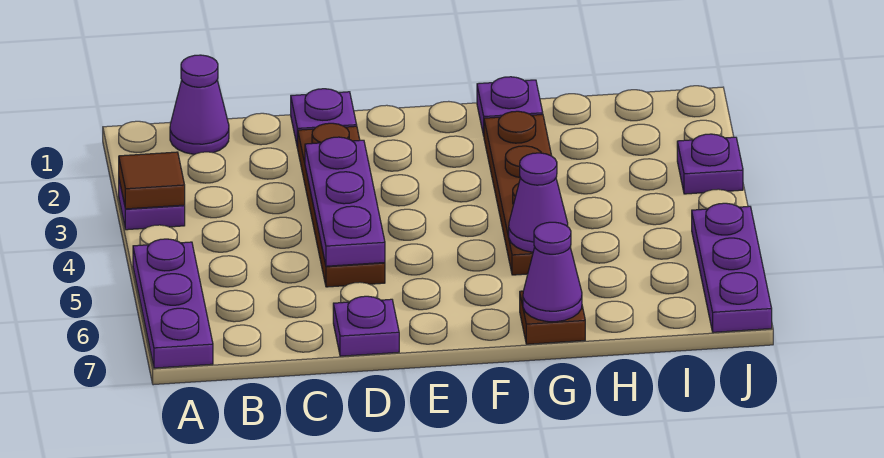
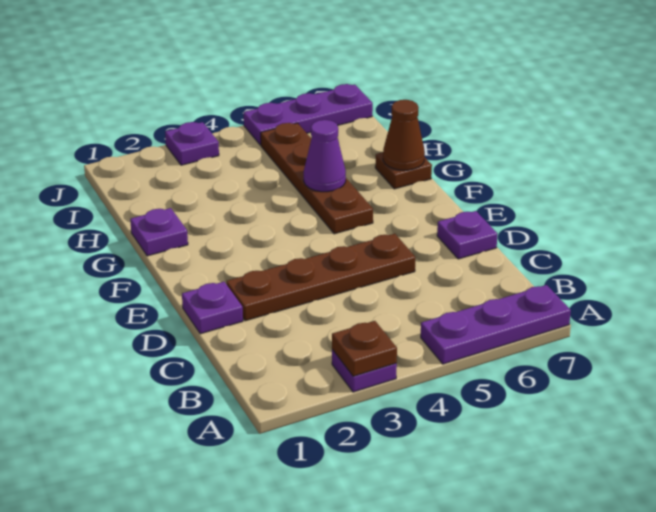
brown tile A3 level 2 -> brown plate A3 level 2
purple cone B1 level 1 -> none
purple plate D3:D5 level 2 -> none
brown plate G2:G5 level 1 -> brown plate F5:I5 level 1
purple cone G7 level 2 -> brown cone G7 level 2

